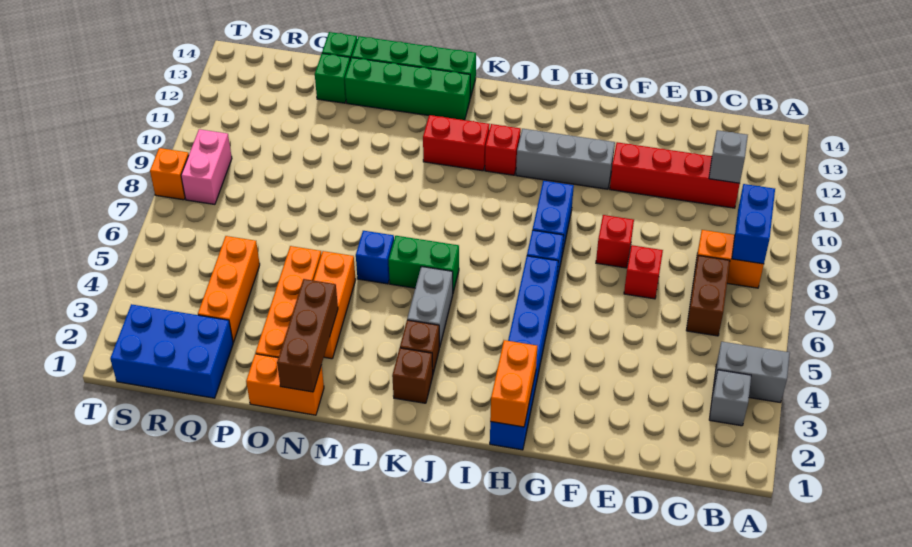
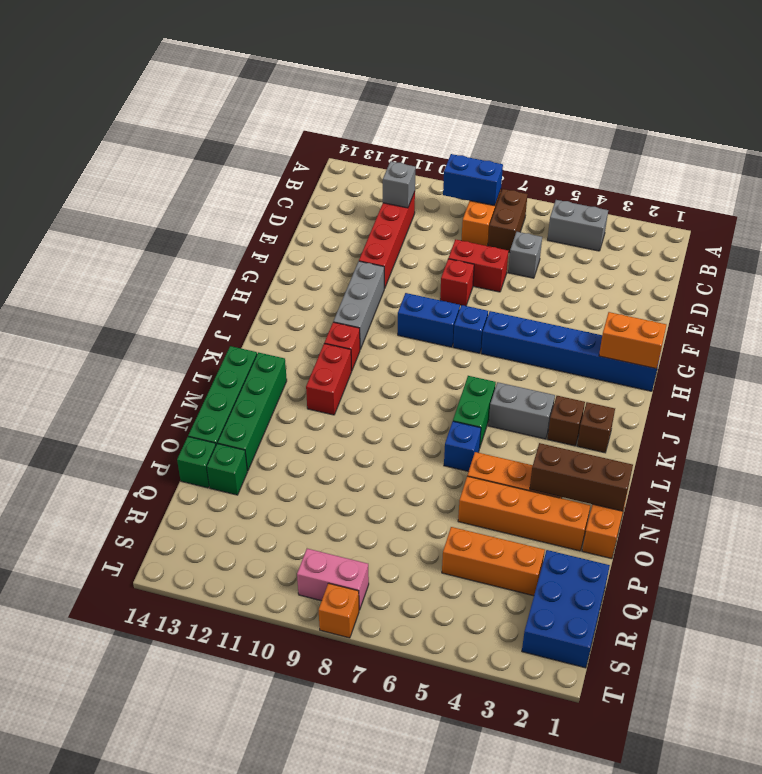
grey brick A4:B4 level 1 -> grey brick B4:B5 level 1
grey brick B3 level 1 -> grey brick D6 level 1
brown brick C6:C7 level 1 -> brown brick B7:C7 level 1
red brick E7 level 1 -> red brick E7:E8 level 1

